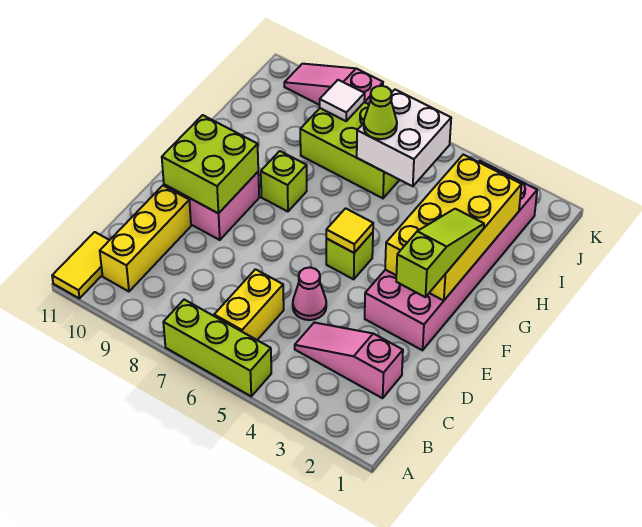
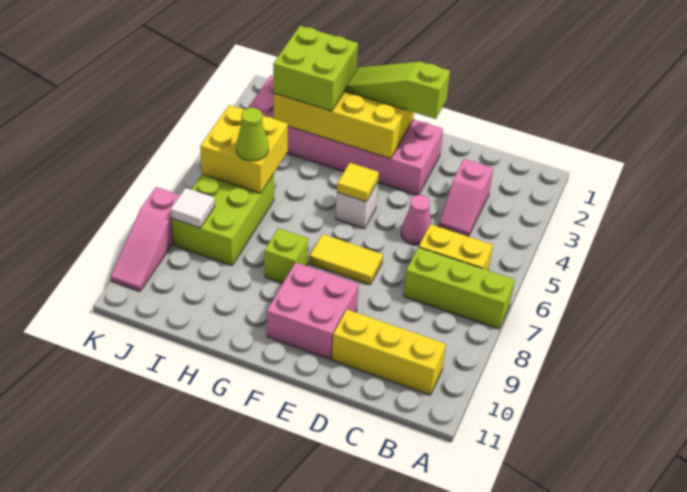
lime brick A5:A7 level 1 -> lime brick A7:C7 level 1
yellow tile A11:B11 level 1 -> yellow tile E7:F7 level 1
pink slope C2:C4 level 1 top 2 -> pink slope C3:C4 level 1 top 3
lime brick E9:F10 level 2 -> lime brick H2:I3 level 3
lime brick F5 level 1 -> white brick F5 level 1
white brick I5:J6 level 2 -> yellow brick I5:J6 level 2

